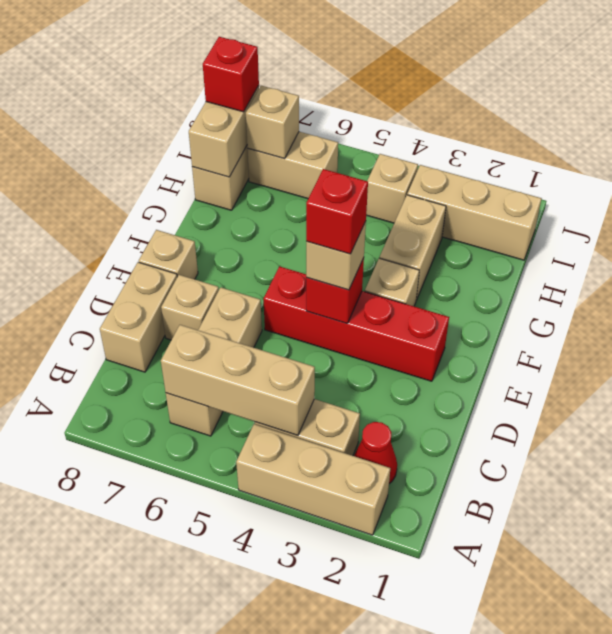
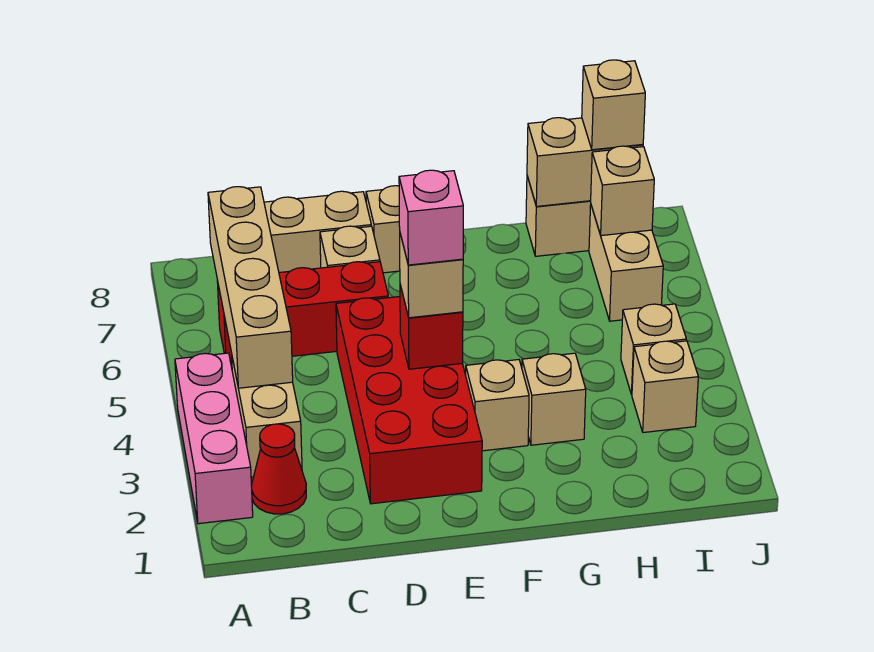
tan brick A2:A4 level 1 -> pink brick A2:A4 level 1
tan brick B4:B6 level 2 -> tan brick B4:B7 level 2
tan brick B6:D6 level 1 -> red brick B6:D6 level 1
red brick E2:E5 level 1 -> red brick D2:E5 level 1
red brick E4 level 4 -> pink brick E4 level 4
tan brick G3:H3 level 1 -> tan brick G3 level 1
tan brick I1:I3 level 1 -> tan brick I3 level 1
red brick I8 level 3 -> tan brick I8 level 3

